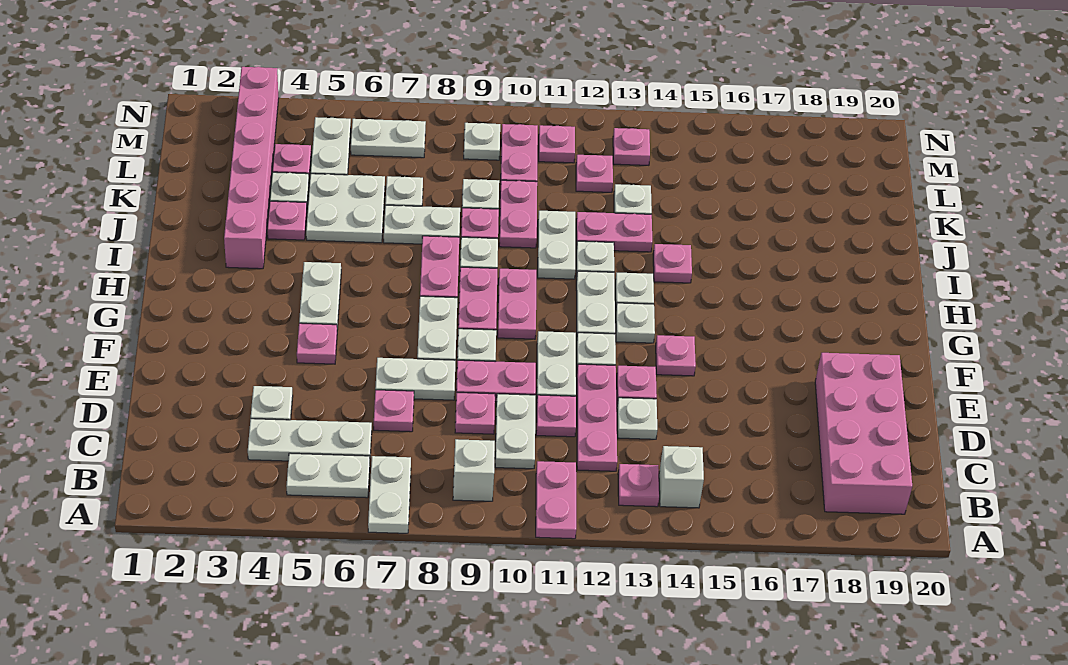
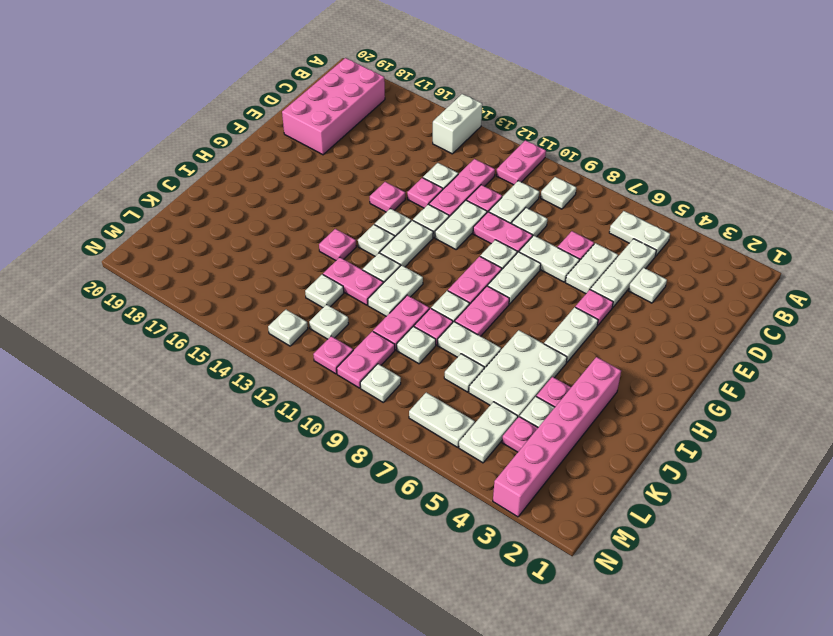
white plate A7:B7 level 1 -> white plate D6:E6 level 1
white brick B9 level 1 -> white plate B9 level 1
pink plate B13 level 1 -> none
white brick B14 level 1 -> white brick A14:B14 level 1
white plate C4:C6 level 1 -> white plate C5:E5 level 1
pink plate D9 level 1 -> white plate D9 level 1
pink plate G10:H10 level 1 -> none
white plate J5:K6 level 1 -> white plate I5:K6 level 1
pink plate L12 level 1 -> white plate L12 level 1
pink plate M13 level 1 -> white plate M13 level 1

